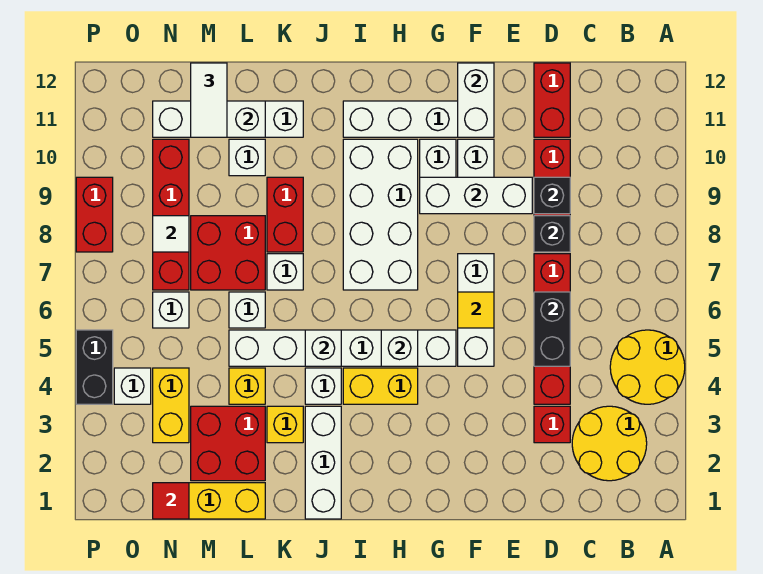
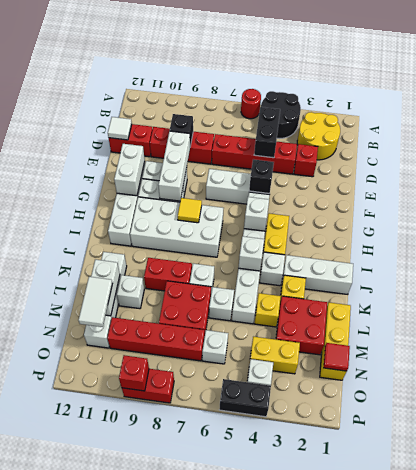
yellow round brick A4:B5 level 1 -> black round brick A4:B5 level 1
none -> red round brick A6 level 1
black brick D5:D6 level 2 -> black brick C5:D5 level 2
black brick D8 level 2 -> black brick F5 level 2
yellow tile F6 level 2 -> yellow tile H8 level 2
white brick F11:F12 level 2 -> white brick F11:G11 level 2
white tile M11:M12 level 3 -> white tile M11:N11 level 3
white tile N8 level 2 -> white tile D12 level 2
none -> red brick P9 level 2

